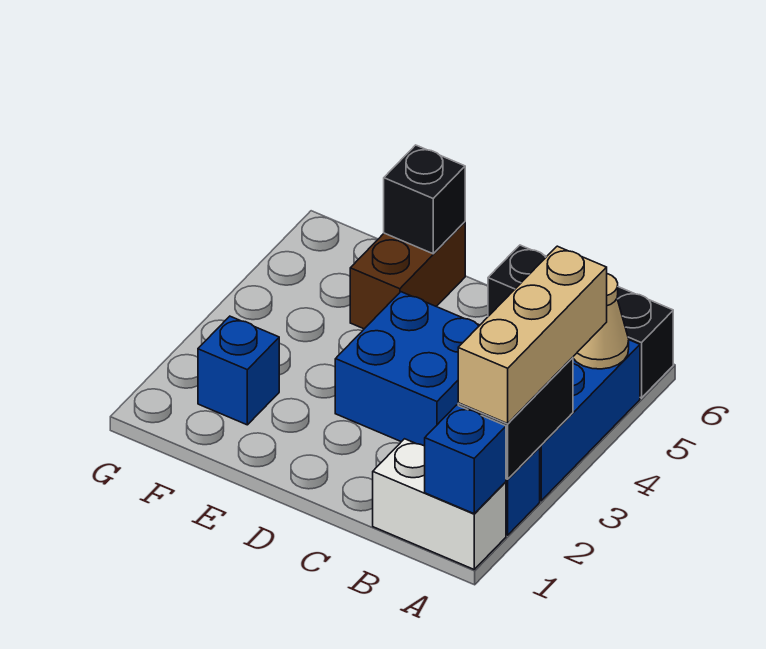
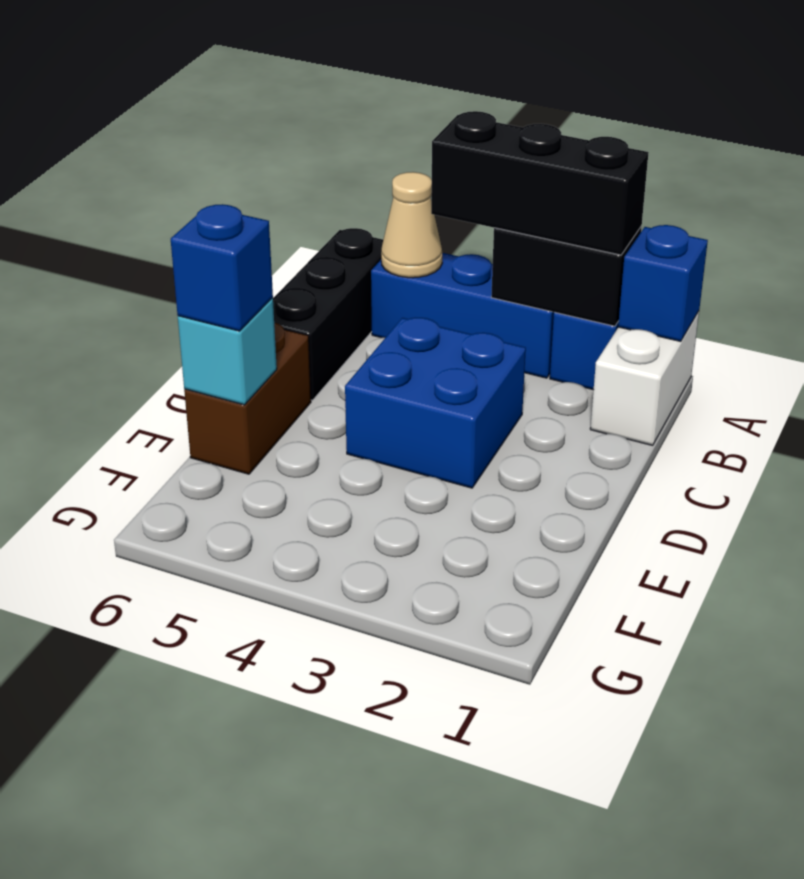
tan brick A2:A4 level 3 -> black brick A2:A4 level 3
brown brick E5:E6 level 1 -> brown brick D6:E6 level 1
black brick E6 level 2 -> cyan brick E6 level 2
blue brick F2 level 1 -> blue brick E6 level 3

